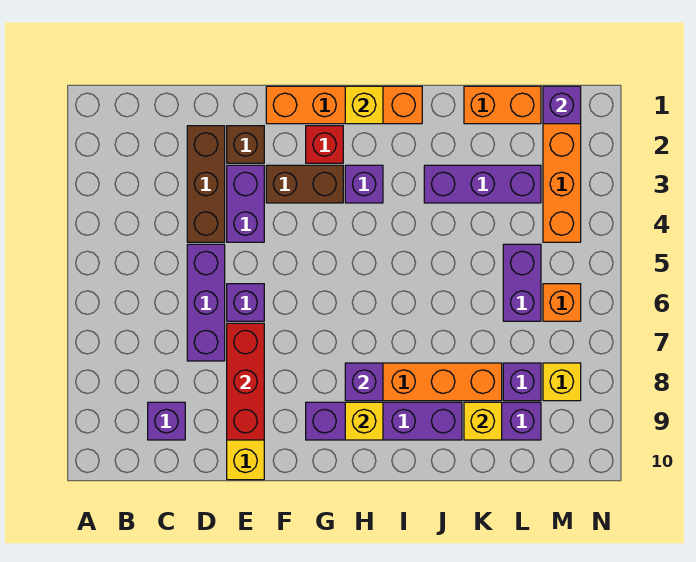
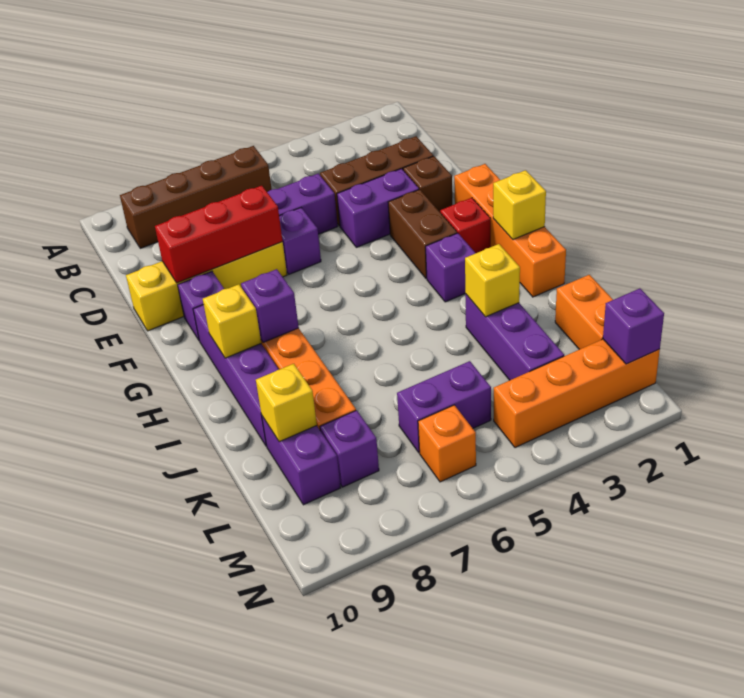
none -> brown brick B6:B9 level 1
purple brick C9 level 1 -> purple brick F9 level 1
yellow brick M8 level 1 -> yellow brick J3 level 2

